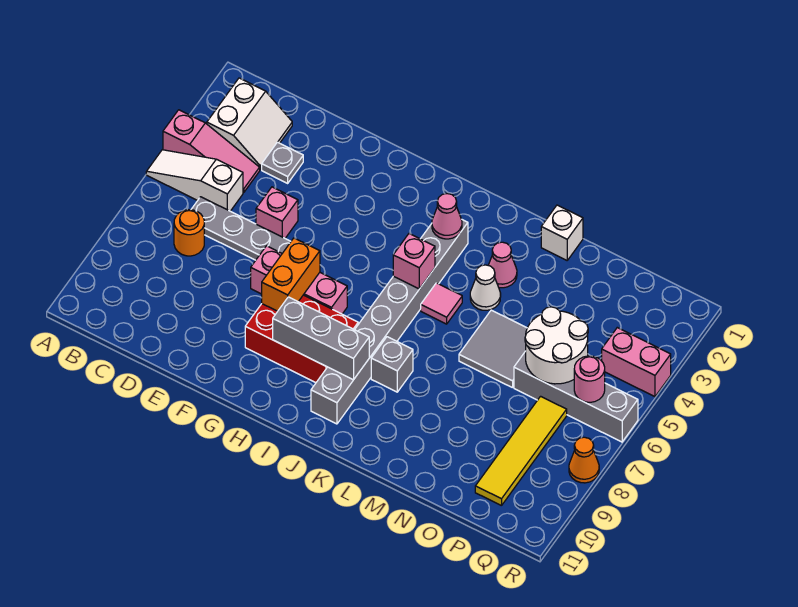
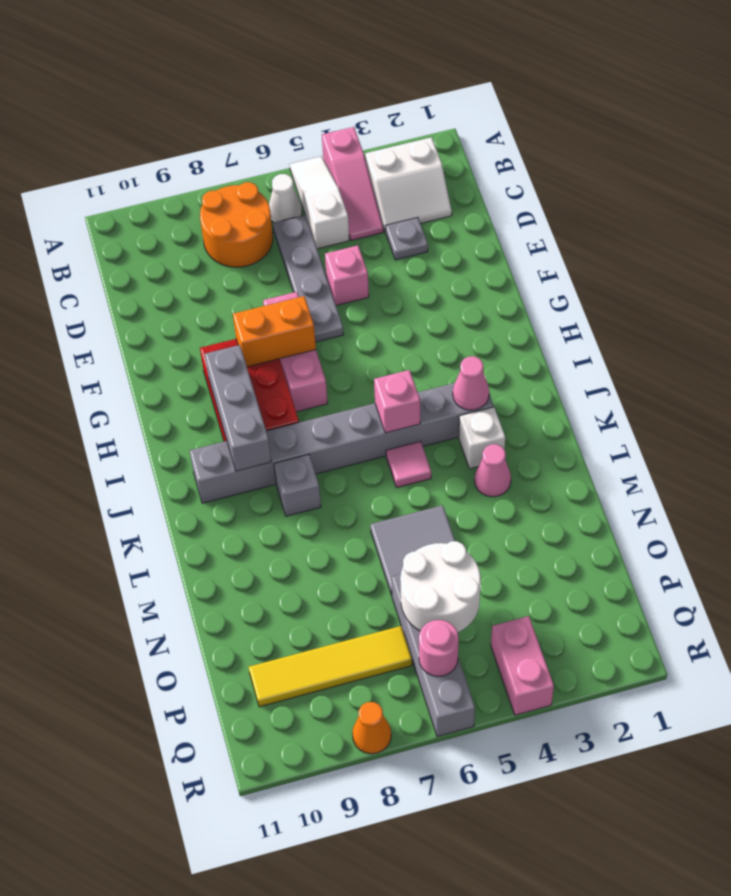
orange round brick C7 level 1 -> orange round brick B7:C8 level 1
white cone L4 level 1 -> white cone B6 level 1
white brick M1 level 1 -> white brick K3 level 1

